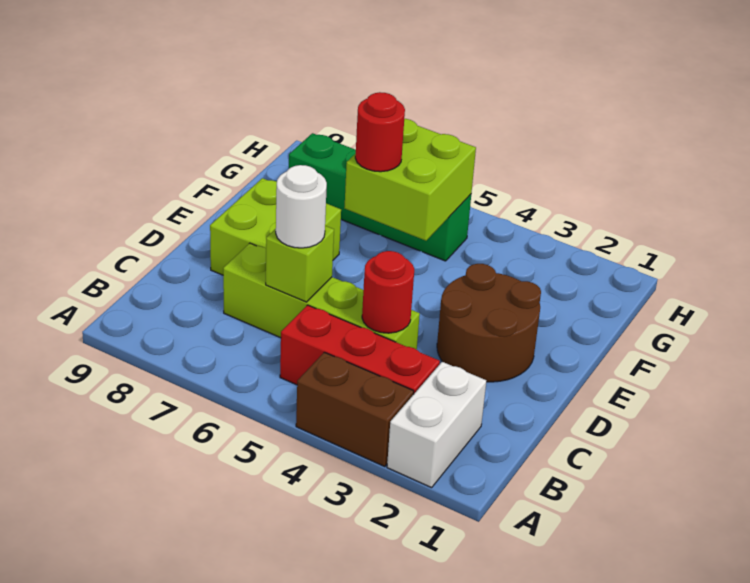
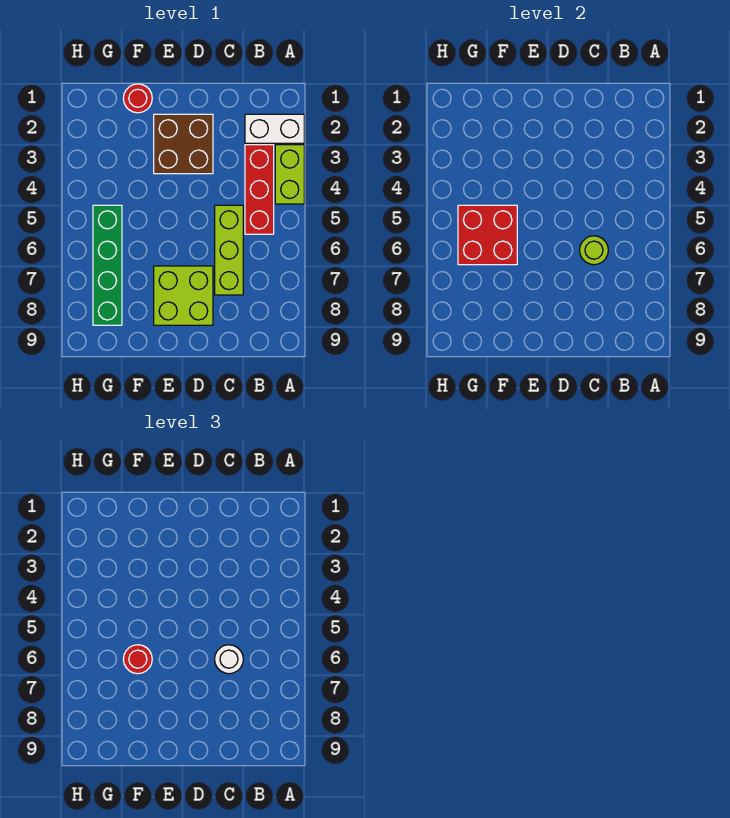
brown brick A3:A4 level 1 -> lime brick A3:A4 level 1
lime brick C4:C7 level 1 -> lime brick C5:C7 level 1
red round brick C4 level 2 -> red round brick F1 level 1
lime brick C6 level 2 -> lime round brick C6 level 2
brown round brick D2:E3 level 1 -> brown brick D2:E3 level 1
lime brick F5:G6 level 2 -> red brick F5:G6 level 2

